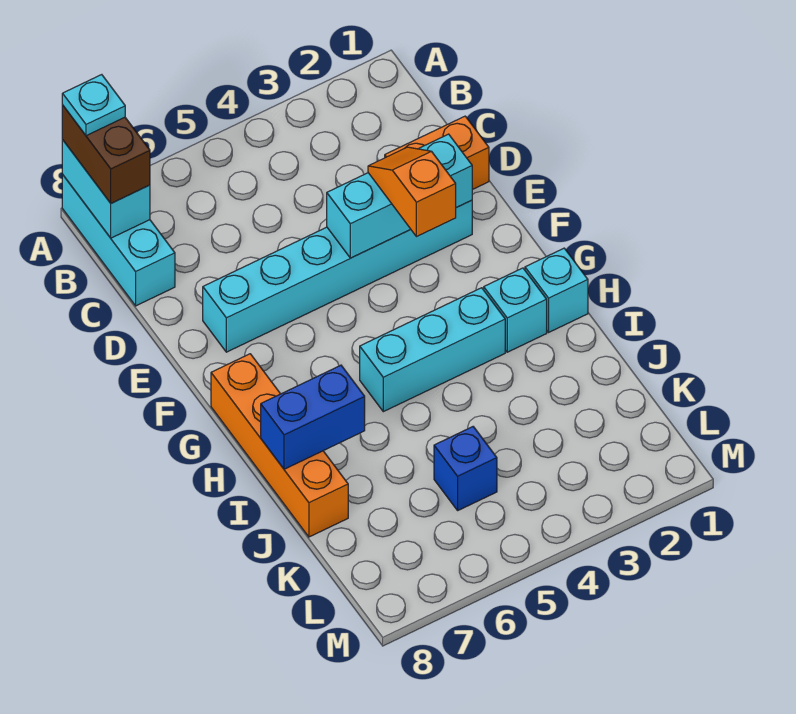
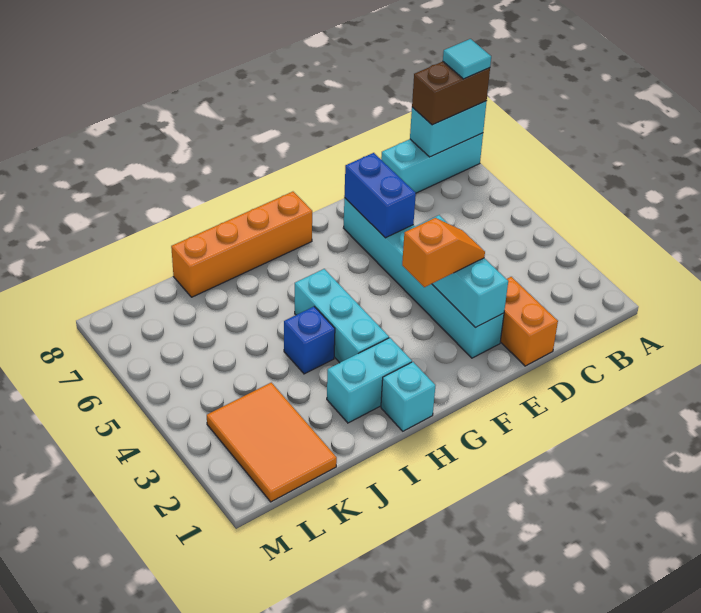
cyan plate A8 level 4 -> cyan tile A8 level 4
cyan brick H2 level 1 -> cyan brick H2:I2 level 1
blue brick I7:I8 level 2 -> blue brick E6:E7 level 2
none -> orange tile K1:L3 level 1
blue brick K5 level 1 -> blue brick I4 level 1

